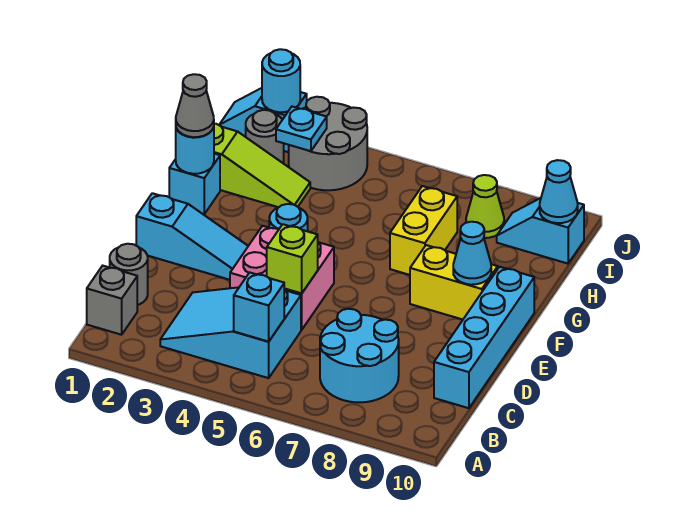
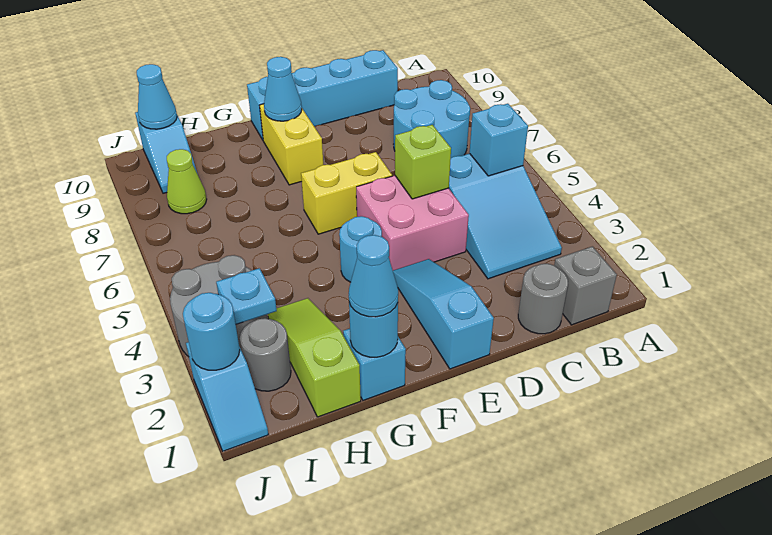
grey cone G1 level 3 -> cyan cone G1 level 3
yellow brick G7:H7 level 1 -> yellow brick E6:F6 level 1

